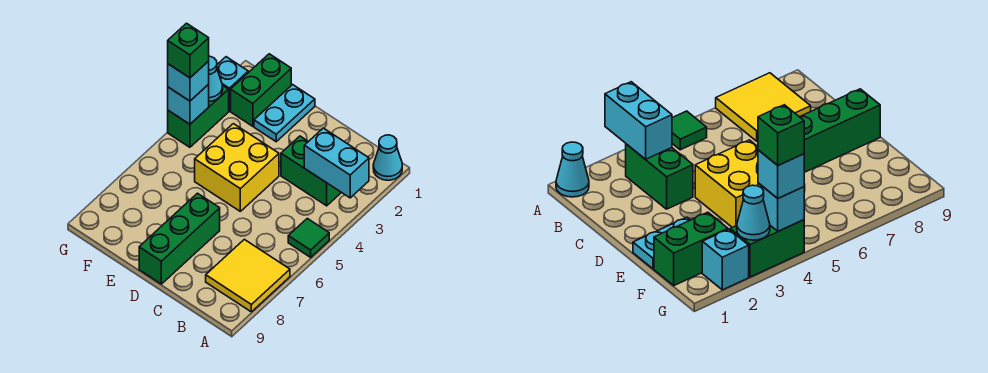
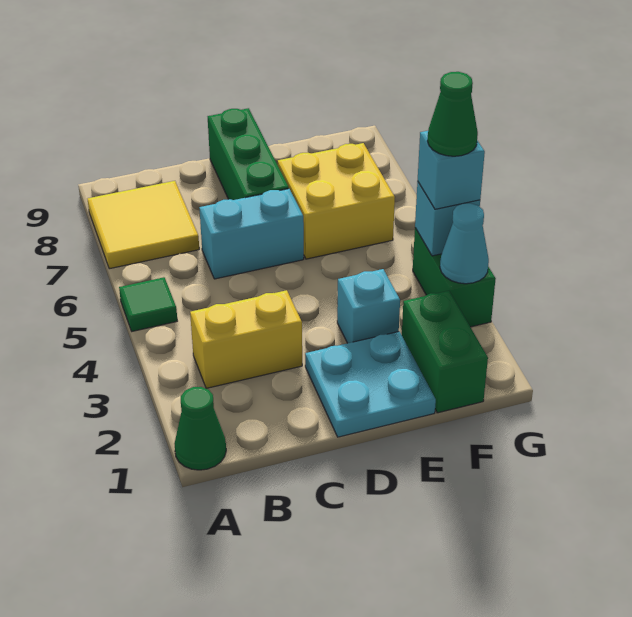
cyan cone A1 level 1 -> green cone A1 level 1
cyan brick A3:B3 level 2 -> cyan brick C6:D6 level 1
green brick B3:C3 level 1 -> yellow brick B3:C3 level 1
yellow brick D4:E5 level 1 -> yellow brick E6:F7 level 1
cyan plate E1:E2 level 1 -> cyan plate D1:E2 level 1
cyan brick G2 level 1 -> cyan brick E3 level 1
green brick G4 level 4 -> green cone G4 level 4

